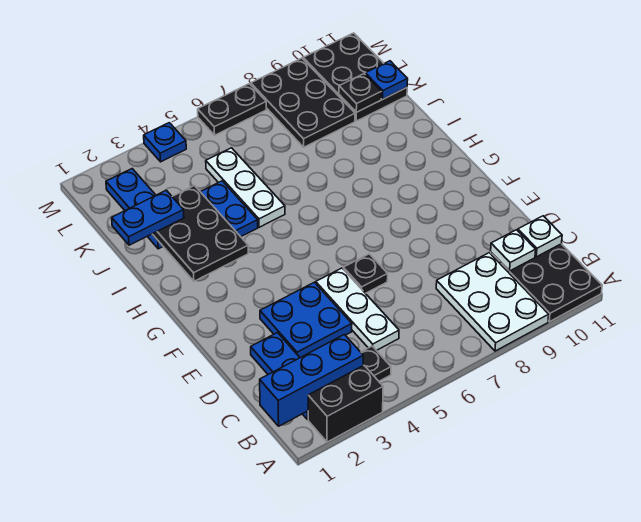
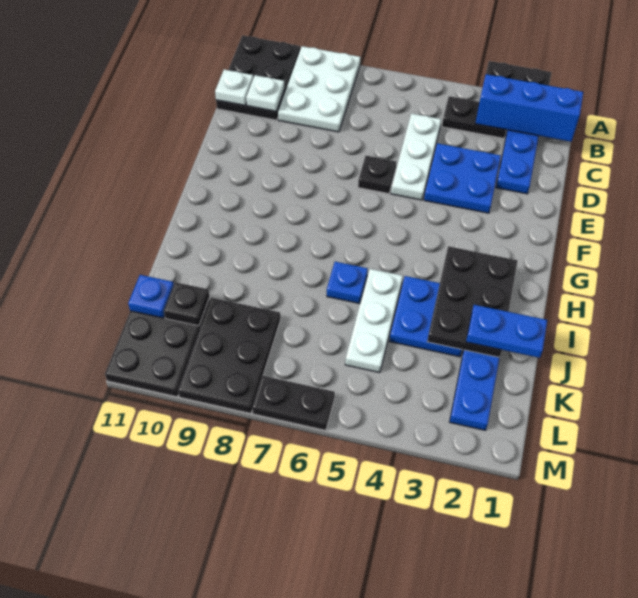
blue plate M4 level 1 -> blue plate I6 level 1

